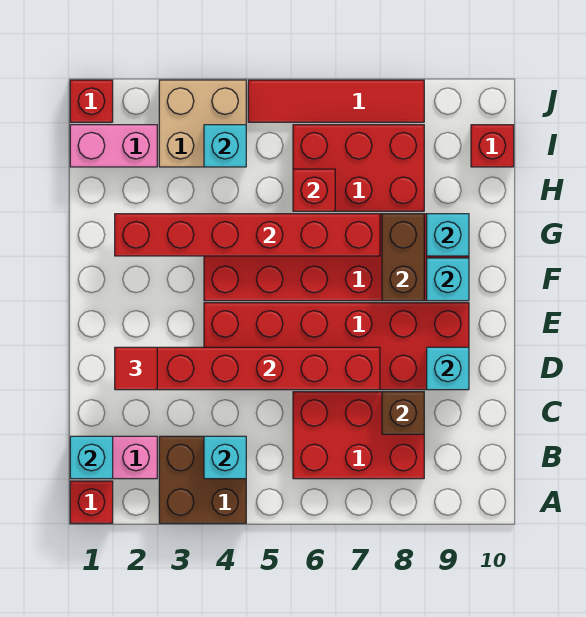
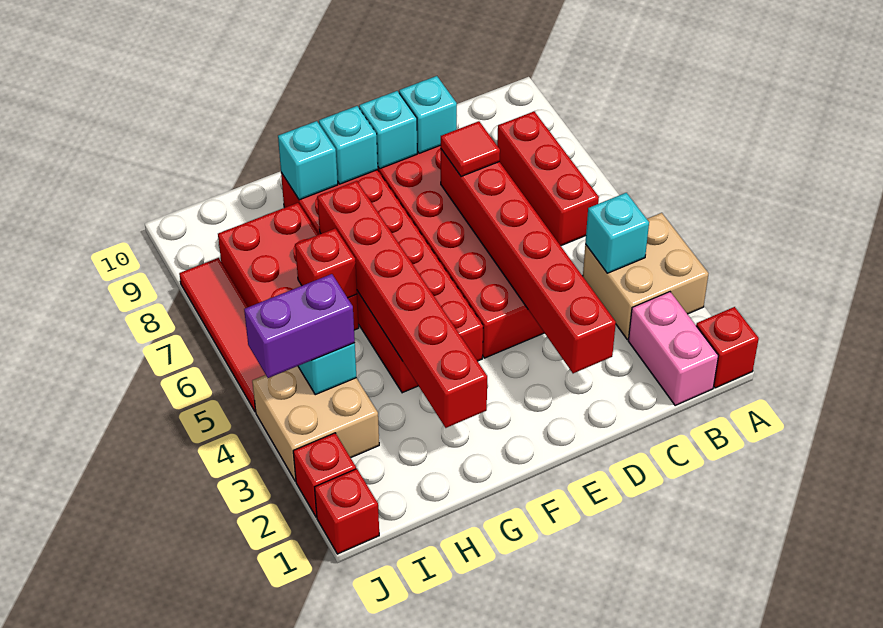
brown brick A3:B4 level 1 -> tan brick A3:B4 level 1
cyan brick B1 level 2 -> cyan brick E9 level 2
red brick B6:C8 level 1 -> red brick B6:B8 level 1
brown brick C8 level 2 -> none
red tile D2 level 3 -> red tile D7 level 3
brown brick F8:G8 level 2 -> none
pink brick I1:I2 level 1 -> none
none -> purple brick I4:J4 level 3
red brick I10 level 1 -> red brick J2 level 1

